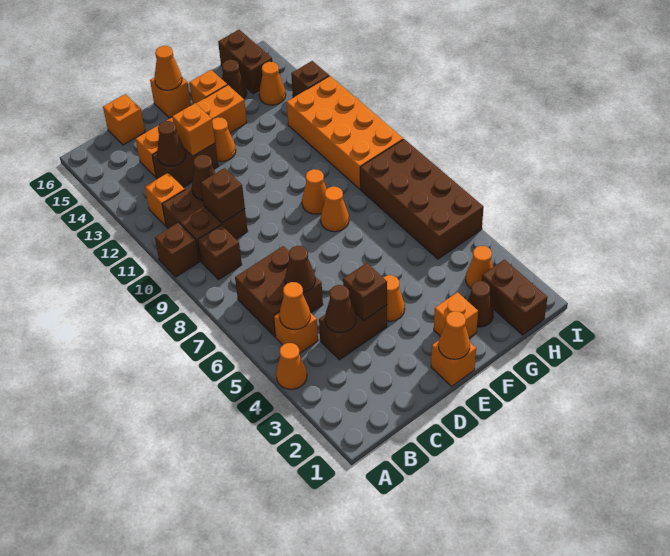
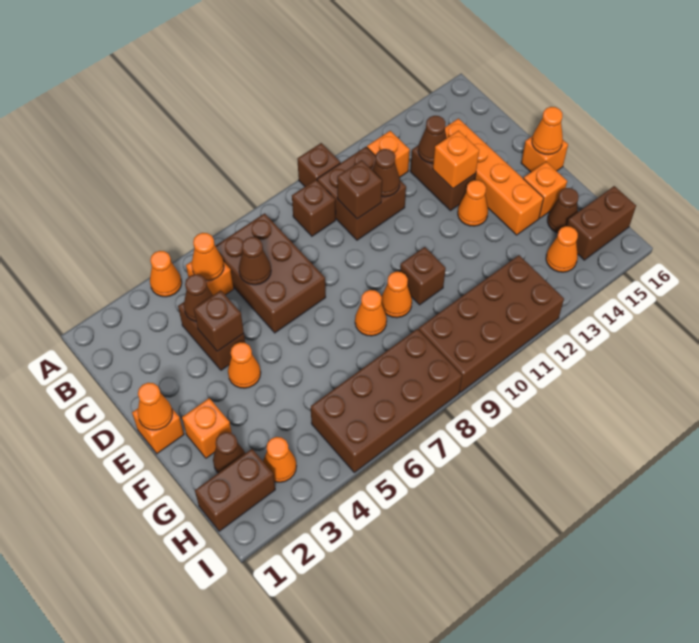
brown brick B6:C7 level 1 -> brown brick B6:D7 level 1
orange brick C16 level 1 -> none
orange brick H9:I12 level 1 -> brown brick H9:I12 level 1
brown brick I13 level 1 -> brown brick F10 level 1

